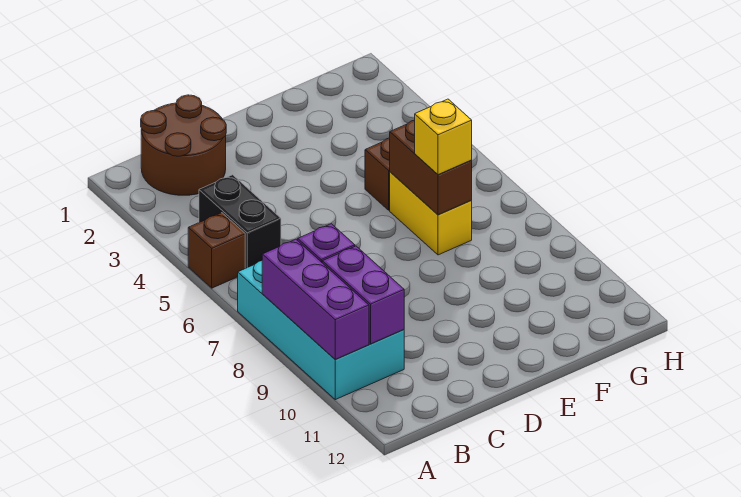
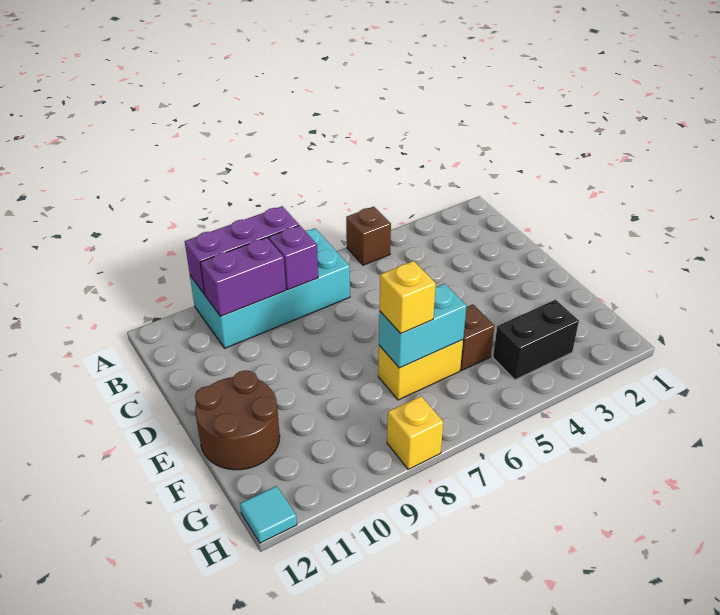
brown round brick B1:C2 level 1 -> brown round brick E11:F12 level 1
black brick B4:B5 level 1 -> black brick G3:G4 level 1
brown brick F6:F7 level 2 -> cyan brick F6:F7 level 2
none -> yellow brick H8 level 1
none -> cyan tile H12 level 1

